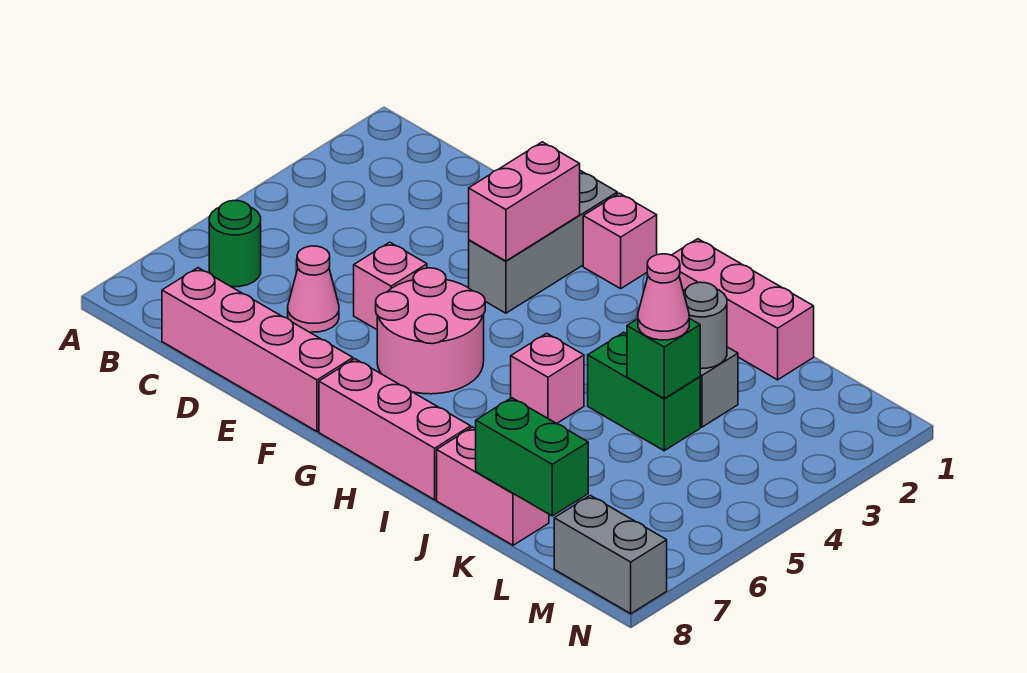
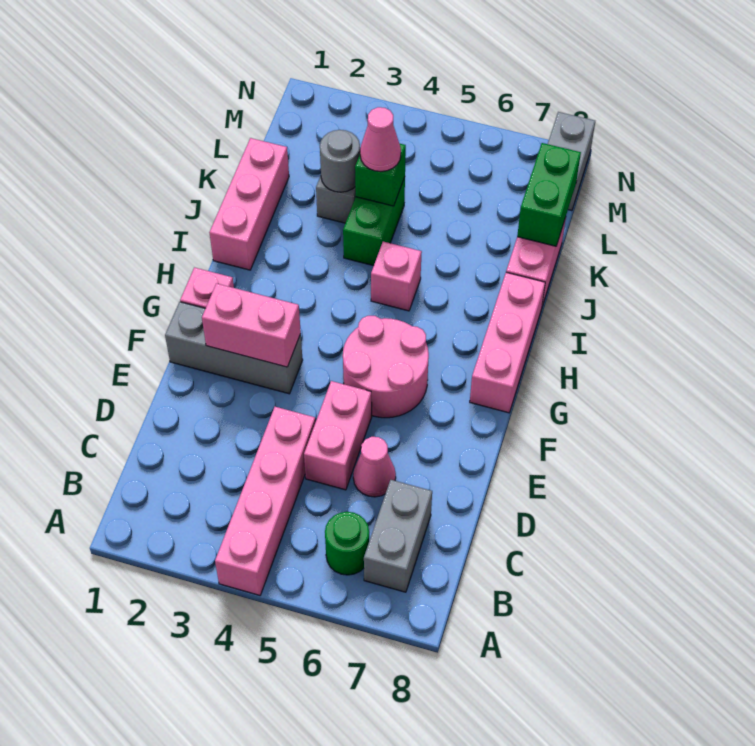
none -> grey brick B7:C7 level 1
pink brick C8:F8 level 1 -> pink brick A4:D4 level 1
pink brick E5 level 1 -> pink brick D5:E5 level 1

